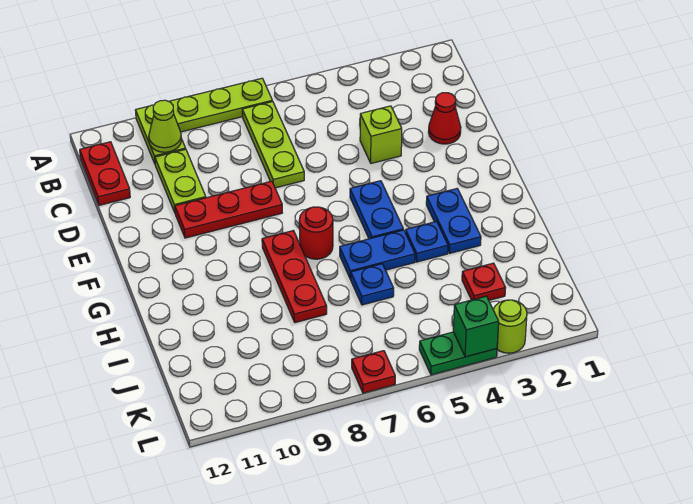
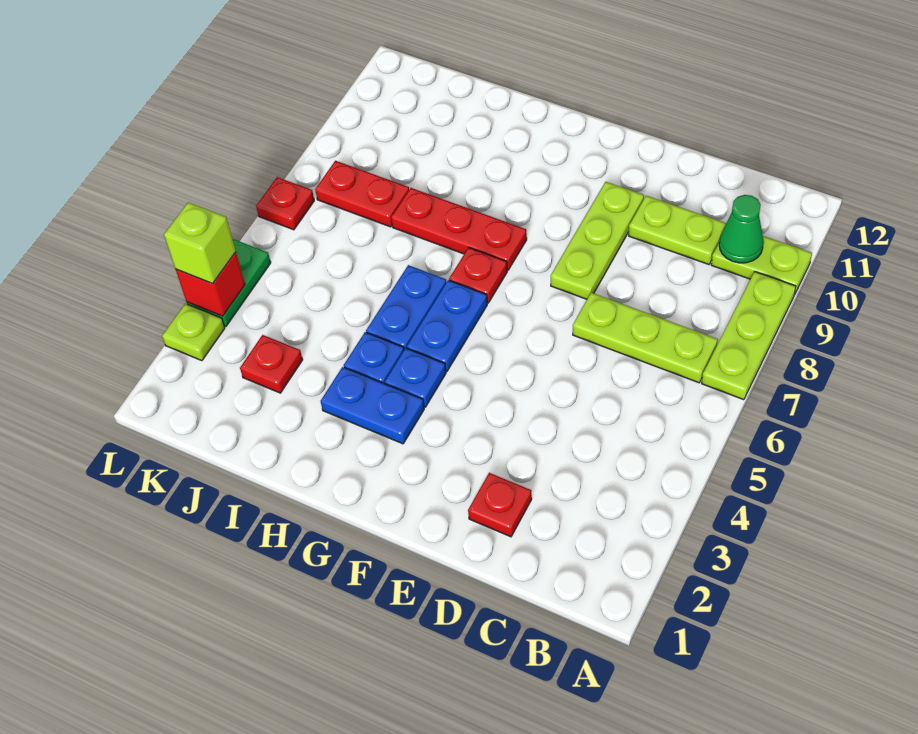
lime cone B10 level 2 -> green cone B10 level 2
red plate B12:C12 level 1 -> red plate J8:K8 level 1
red cone D2 level 1 -> red plate D2 level 1
lime brick D4 level 1 -> lime brick L4 level 3
red plate E8:E10 level 1 -> lime plate E8:E10 level 1
blue plate F5:G5 level 1 -> blue plate G5:G6 level 1
red round brick G7 level 1 -> red plate G7 level 1
blue plate I6 level 1 -> blue plate G4 level 1
lime round brick L3 level 1 -> lime plate L3 level 1
green brick L4 level 2 -> red brick L4 level 2

